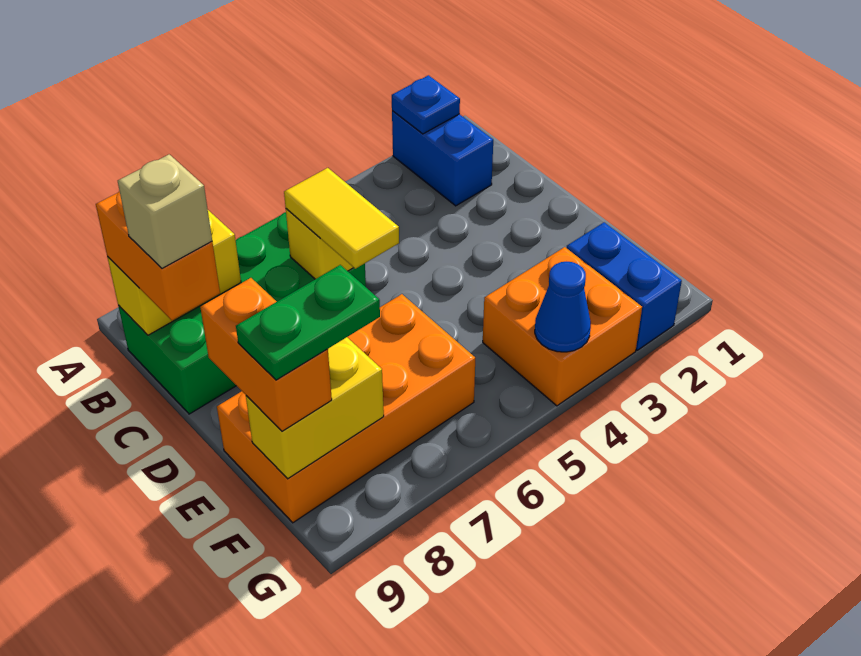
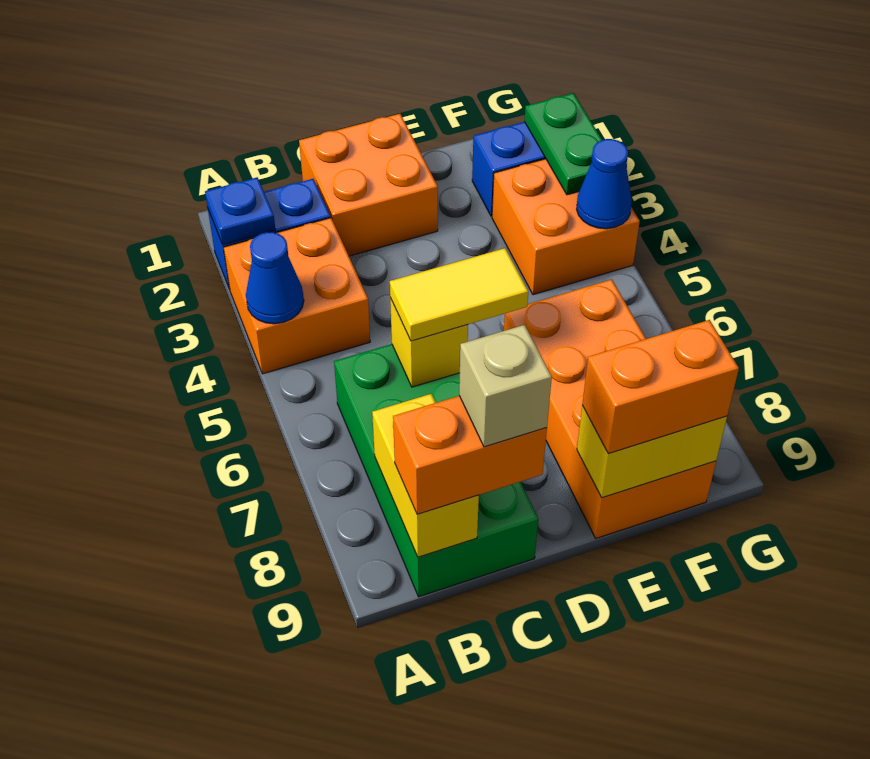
none -> orange brick A3:B4 level 1
none -> blue cone A4 level 2
none -> orange brick C1:D2 level 1
yellow brick F8:F9 level 2 -> yellow brick E9:F9 level 2
green plate F8:F9 level 4 -> green plate G2:G3 level 2

